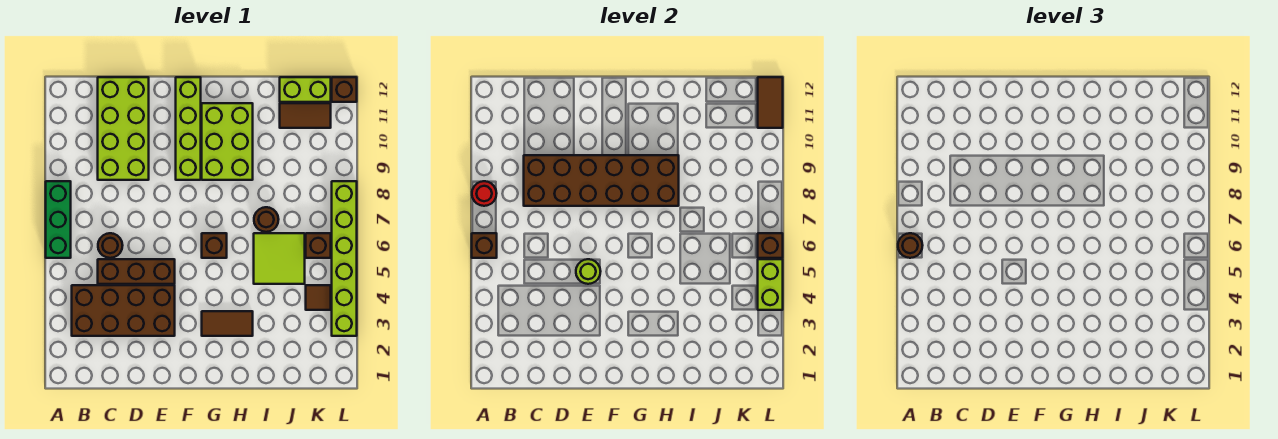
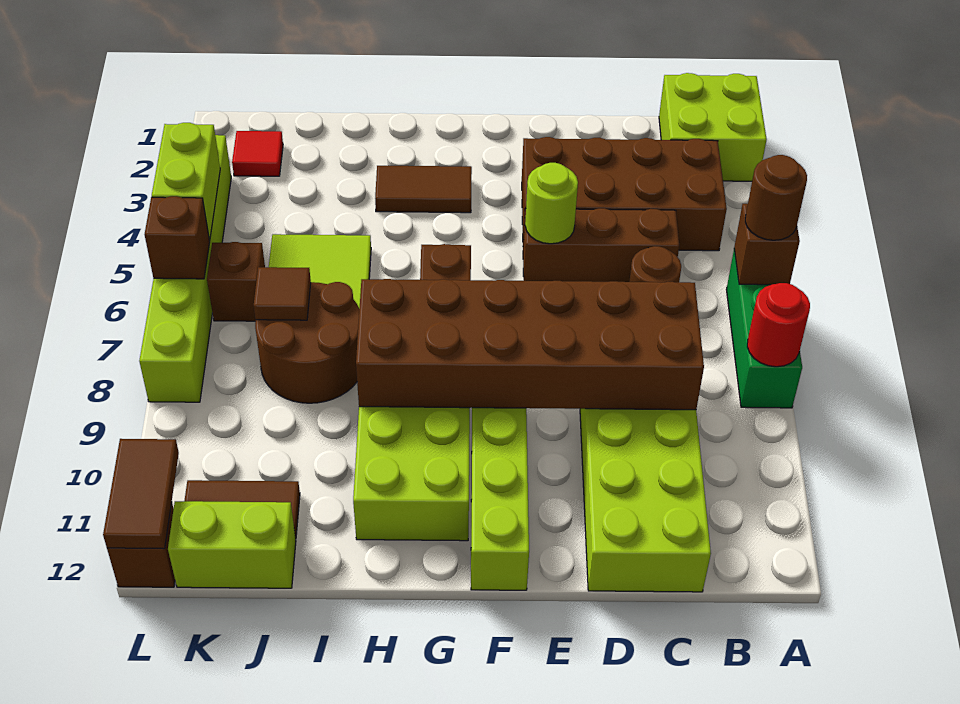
none -> lime brick A1:B2 level 1
brown round brick I7 level 1 -> brown round brick I7:J8 level 1
none -> red tile K2 level 1
brown tile K4 level 1 -> brown tile J7 level 2

